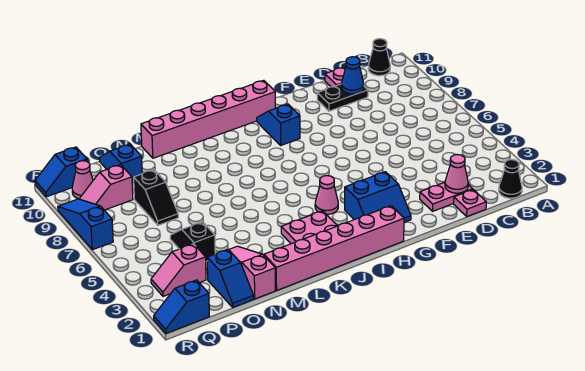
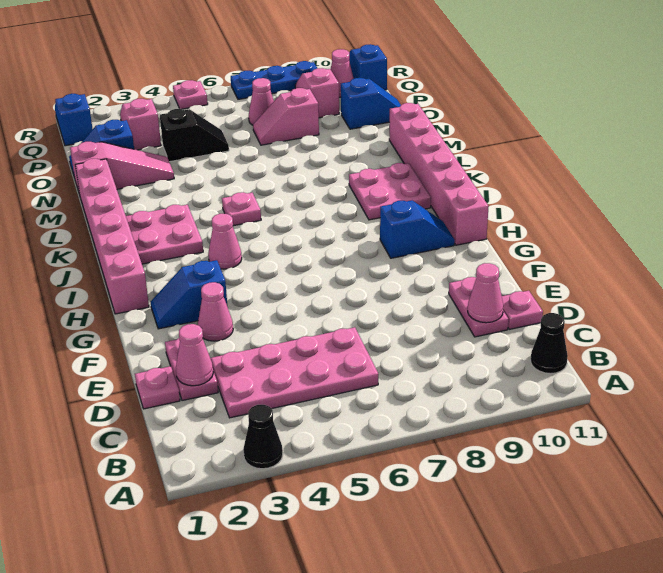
black cone B1 level 1 -> black cone A3 level 1
none -> pink plate C3:D6 level 1
black plate D10:E10 level 1 -> pink plate D10:E10 level 1
blue cone D10 level 2 -> pink cone D10 level 2
none -> pink cone F3 level 1
blue slope G2:H3 level 1 top 3 -> blue slope G2:G3 level 1 top 3
none -> pink plate J9:K10 level 1
none -> pink plate K5 level 1
black slope O7:O8 level 1 top 8 -> pink slope O7:O8 level 1 top 8
none -> pink cone P7 level 1
none -> pink plate R5 level 1
blue slope R7:R9 level 1 top 7 -> blue plate R7:R9 level 1

